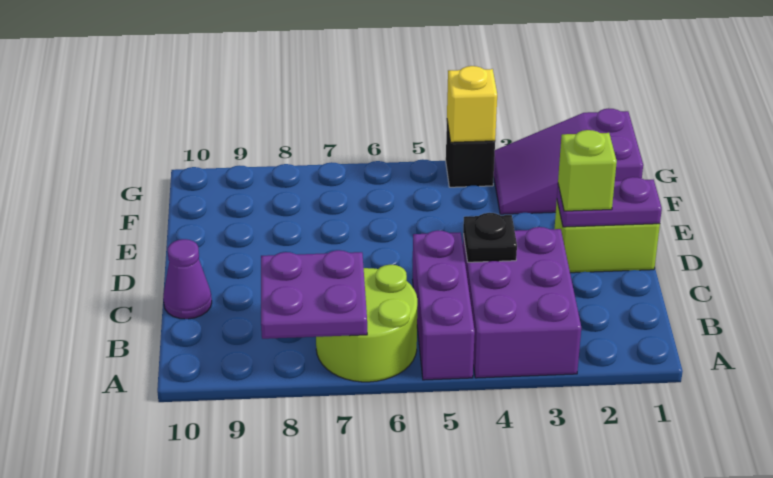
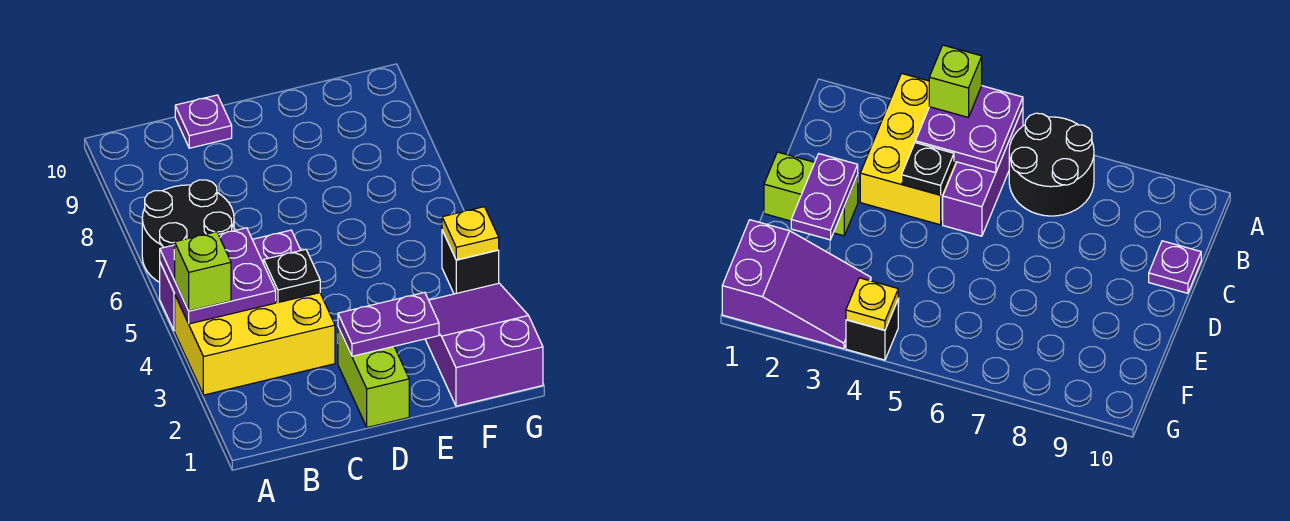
purple brick A3:C4 level 1 -> yellow brick A3:C4 level 1
lime round brick A6:B7 level 1 -> black round brick A6:B7 level 1
purple plate A7:B8 level 2 -> purple plate A4:B5 level 2
purple cone C10 level 1 -> purple plate C10 level 1
purple plate D1:D2 level 2 -> purple plate D2:E2 level 2
lime brick D2 level 3 -> lime brick A4 level 3
yellow brick G4 level 2 -> yellow plate G4 level 2

